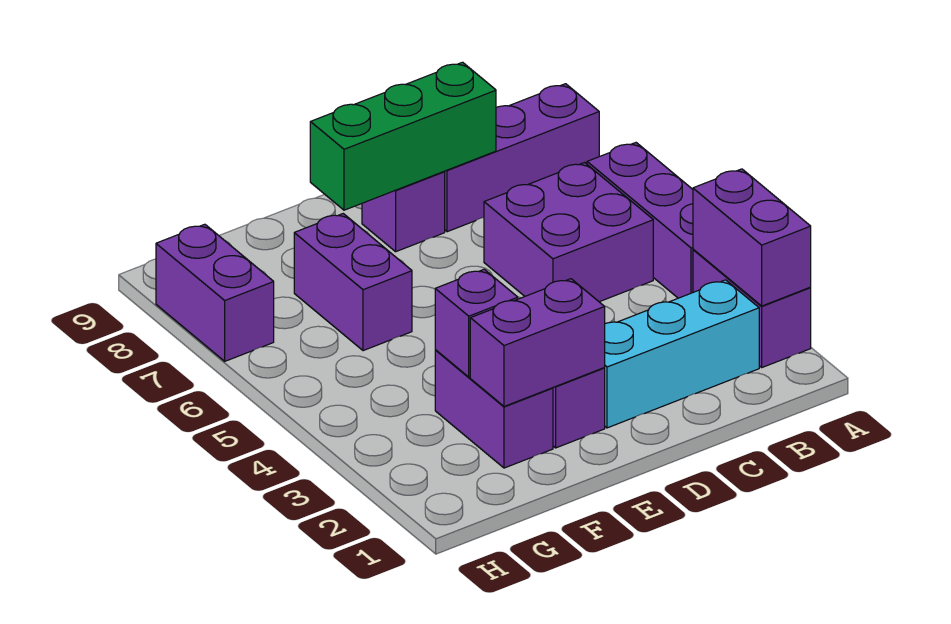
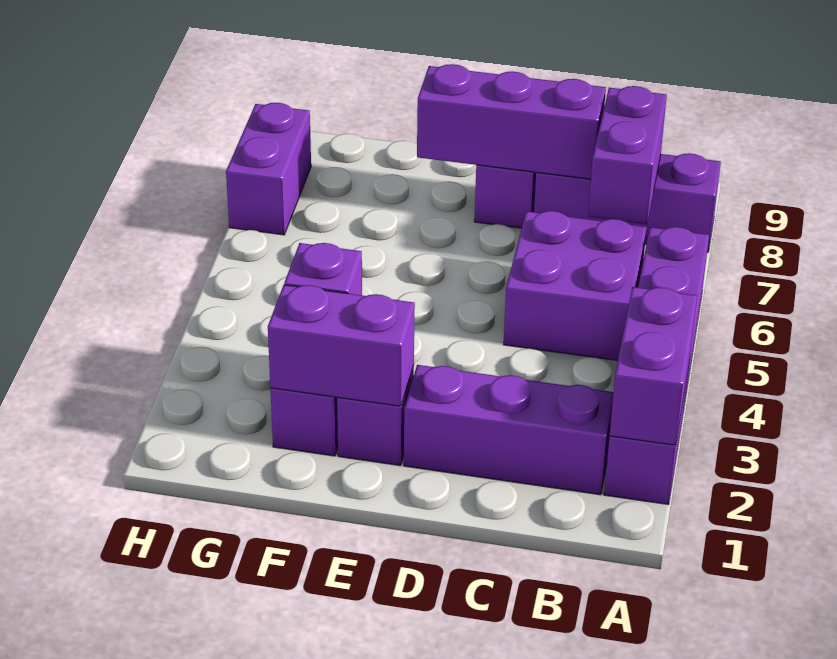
cyan brick B2:D2 level 1 -> purple brick B2:D2 level 1
green brick C8:E8 level 2 -> purple brick C8:E8 level 2
purple brick F6:F7 level 1 -> purple brick B7:B8 level 2

